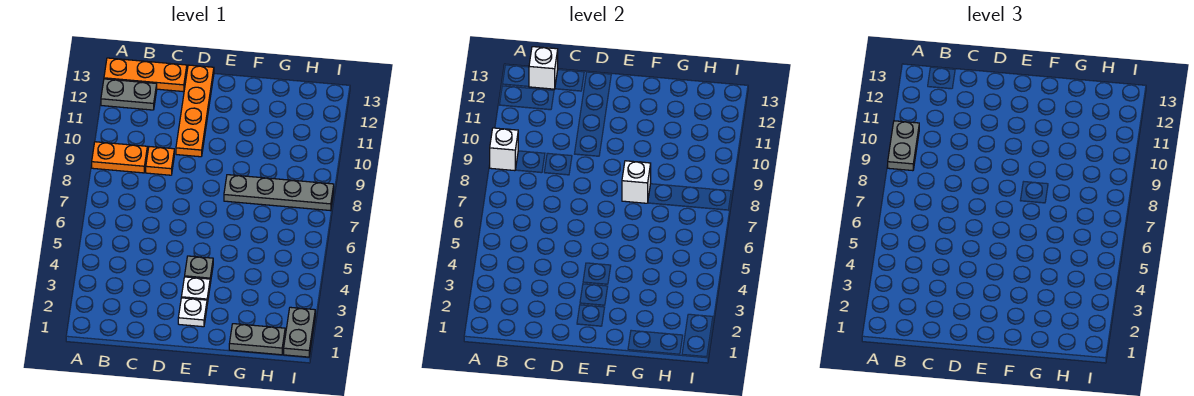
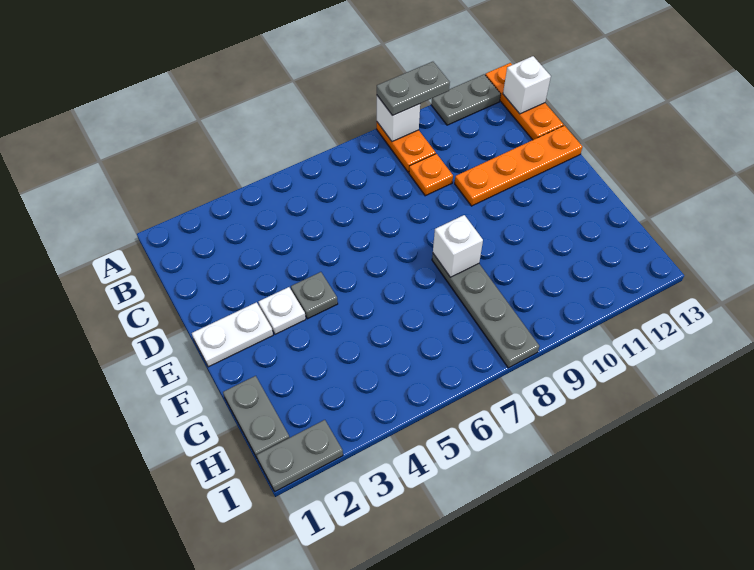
grey plate A12:B12 level 1 -> grey plate A11:A12 level 1
white plate E2 level 1 -> white plate E1:E2 level 1

